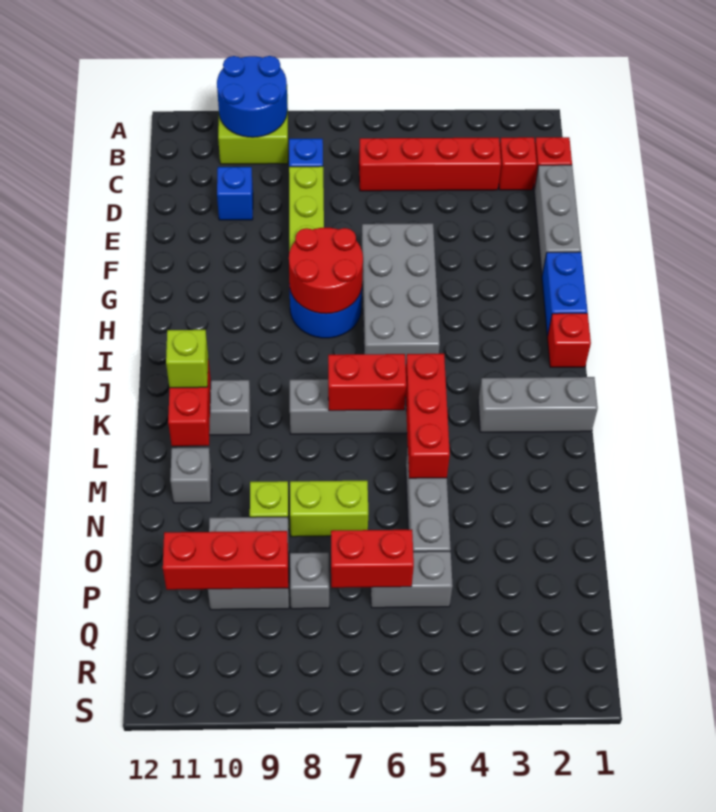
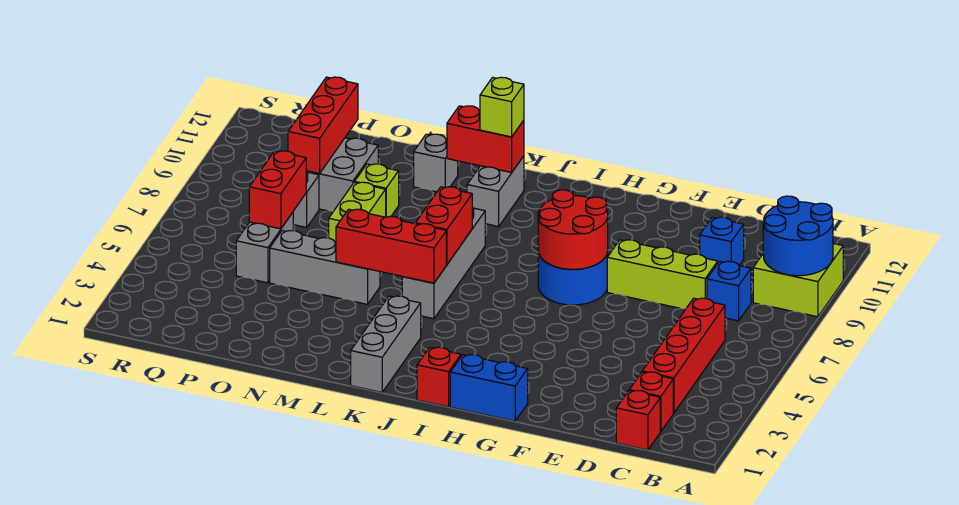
grey brick D1:F1 level 1 -> none
grey brick F5:I6 level 1 -> none

